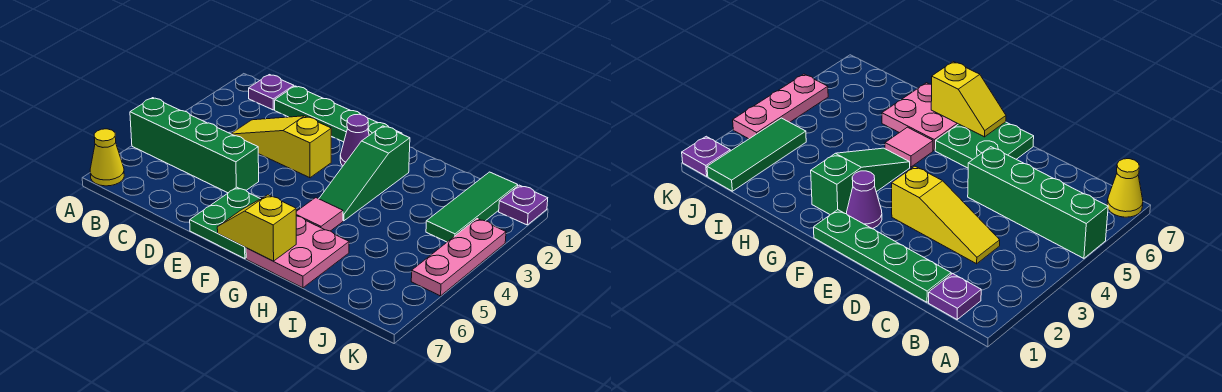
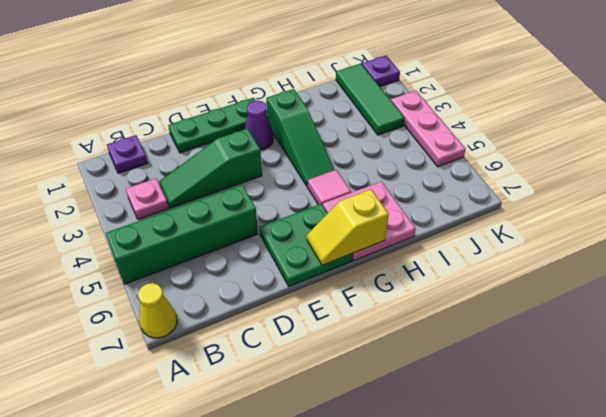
none -> pink plate B3 level 1
green plate C1:F1 level 1 -> green plate D1:F1 level 1
yellow slope C3:E3 level 1 top E -> green slope C3:E3 level 1 top E

